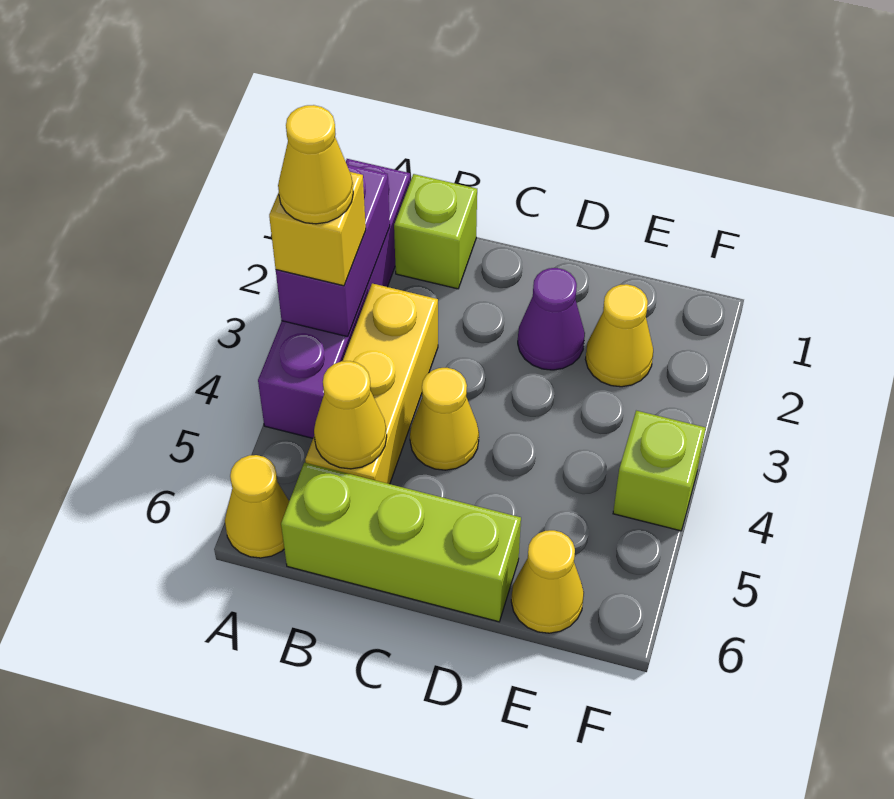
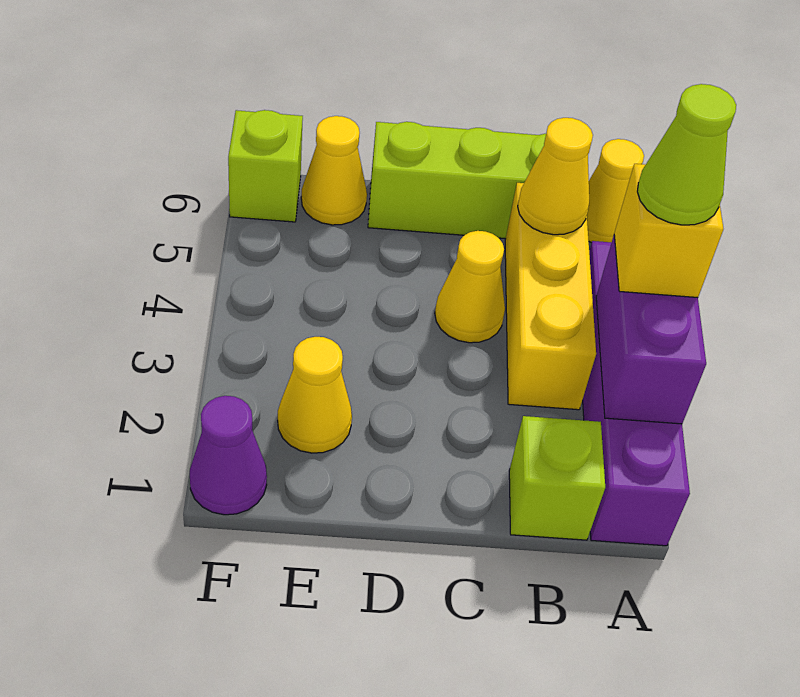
yellow cone A3 level 4 -> lime cone A3 level 4
purple cone D2 level 1 -> purple cone F1 level 1
lime brick F4 level 1 -> lime brick F6 level 1

